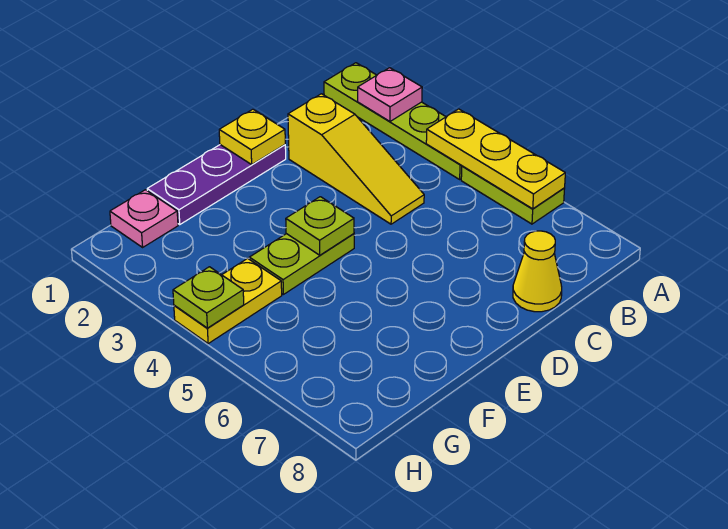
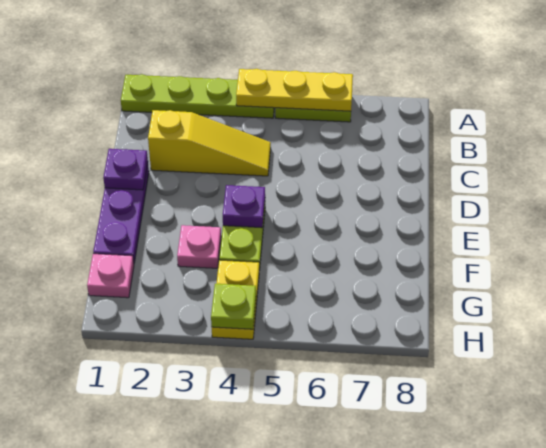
pink plate A2 level 2 -> pink plate F3 level 1
yellow cone C8 level 1 -> none
yellow plate D1 level 2 -> purple plate D1 level 2
lime plate E4 level 2 -> purple plate E4 level 2

